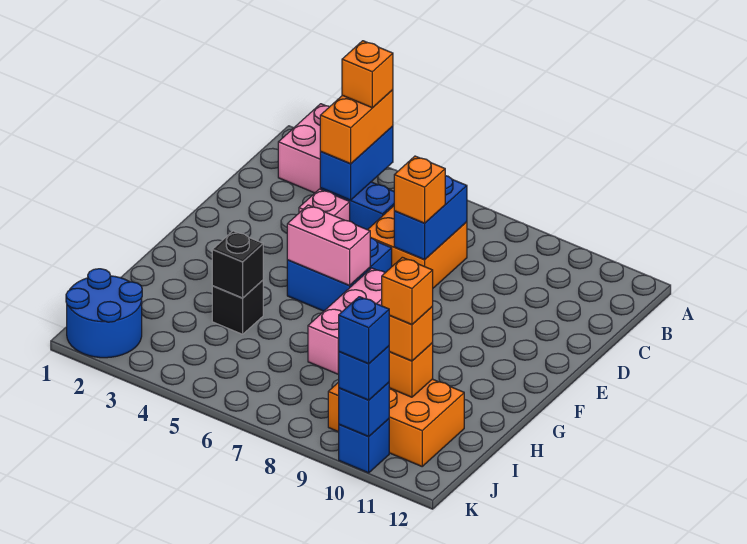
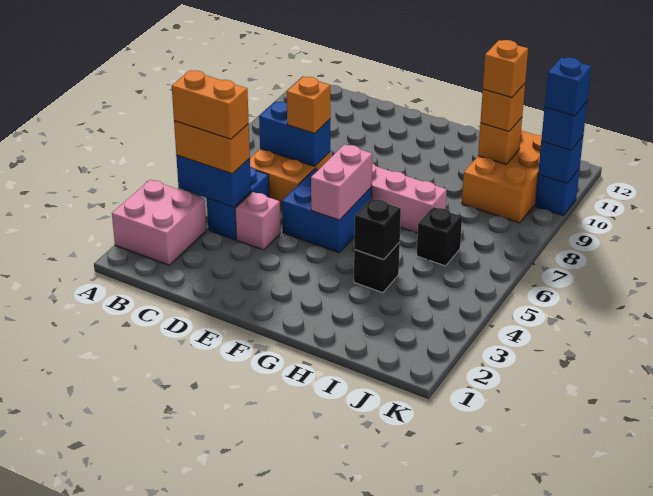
orange brick B4 level 4 -> orange brick B4:C4 level 4
none -> black brick I6 level 1
blue round brick J1:K2 level 1 -> none

